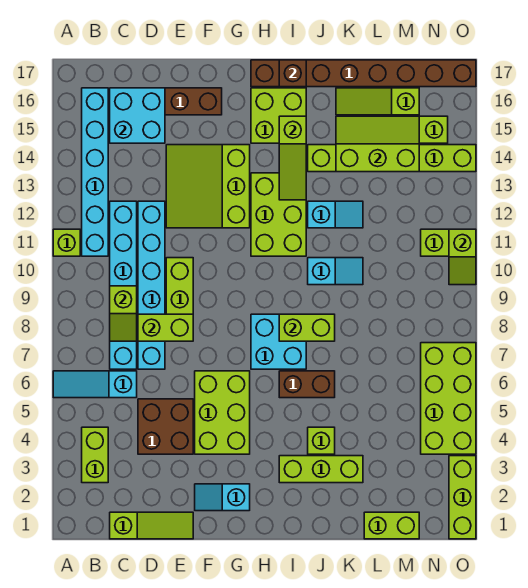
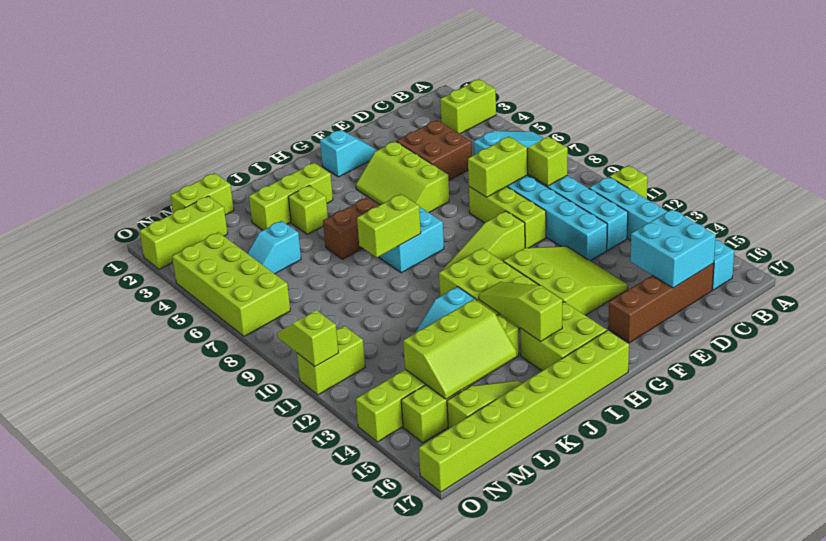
lime brick B3:B4 level 1 -> lime brick A3:B3 level 1
lime slope C1:E1 level 1 top C -> lime slope F10:H10 level 1 top F
lime brick F4:G6 level 1 -> lime slope F4:G6 level 1 top F
brown brick H17:O17 level 1 -> lime brick H17:O17 level 1
brown brick I17 level 2 -> none
cyan slope J10:K10 level 1 top J -> cyan slope L5:M5 level 1 top L
lime brick O1:O3 level 1 -> lime brick M2:O2 level 1

